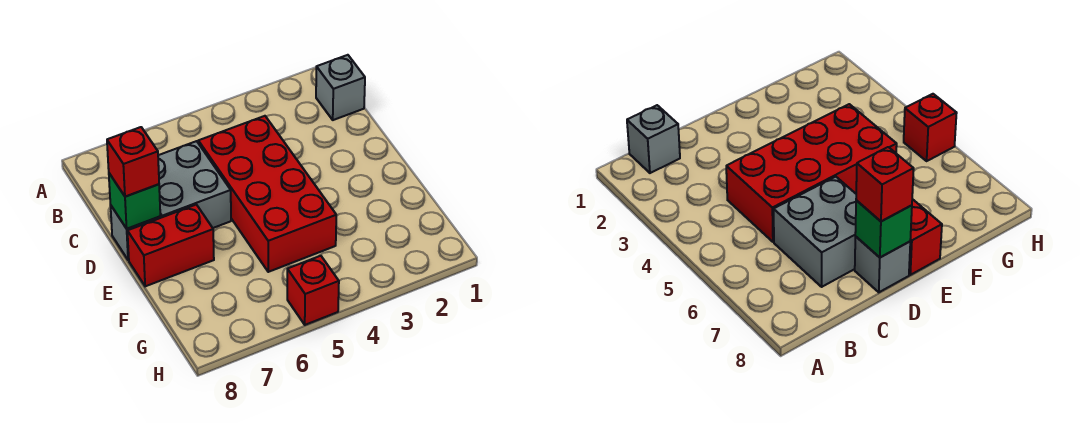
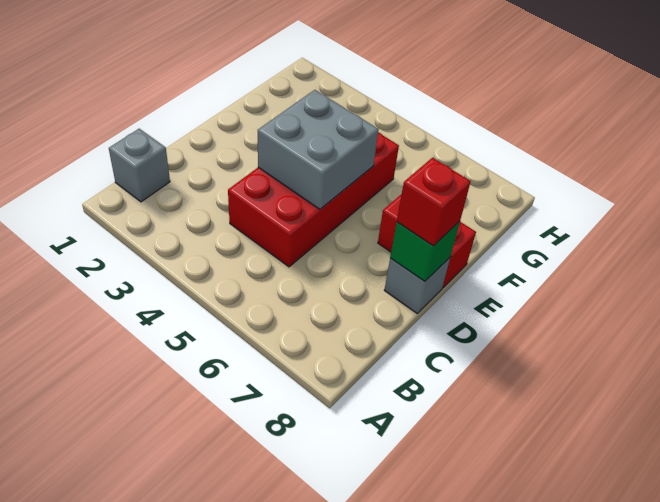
grey brick C6:D7 level 1 -> grey brick D4:E5 level 2
red brick H5 level 1 -> none

